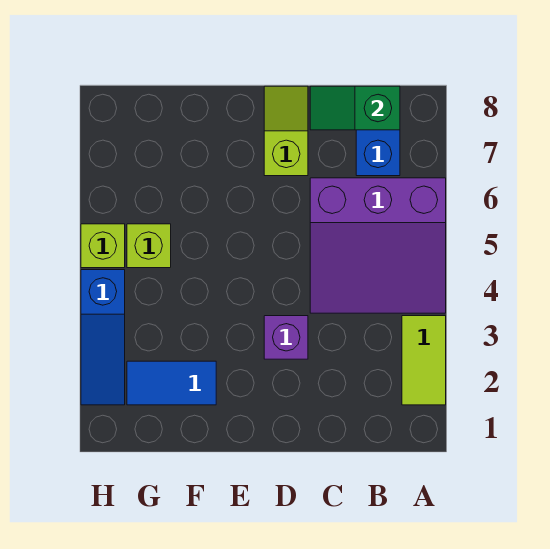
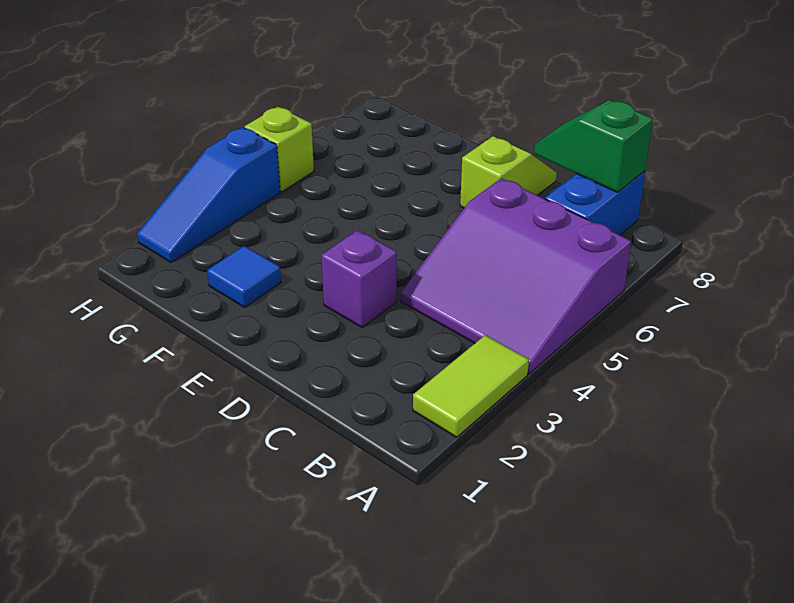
blue tile F2:G2 level 1 -> blue tile F2 level 1
lime brick G5 level 1 -> none

